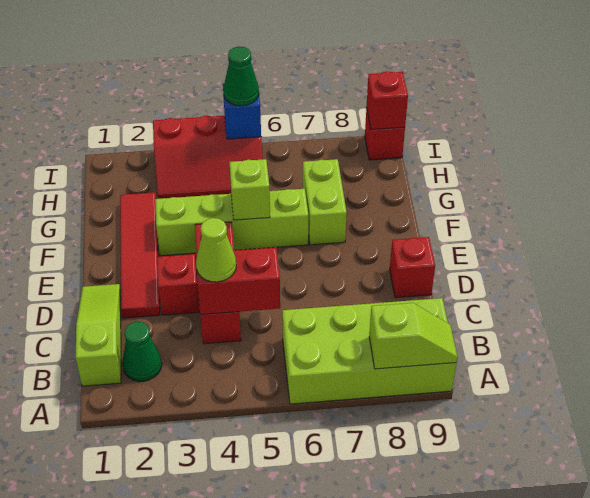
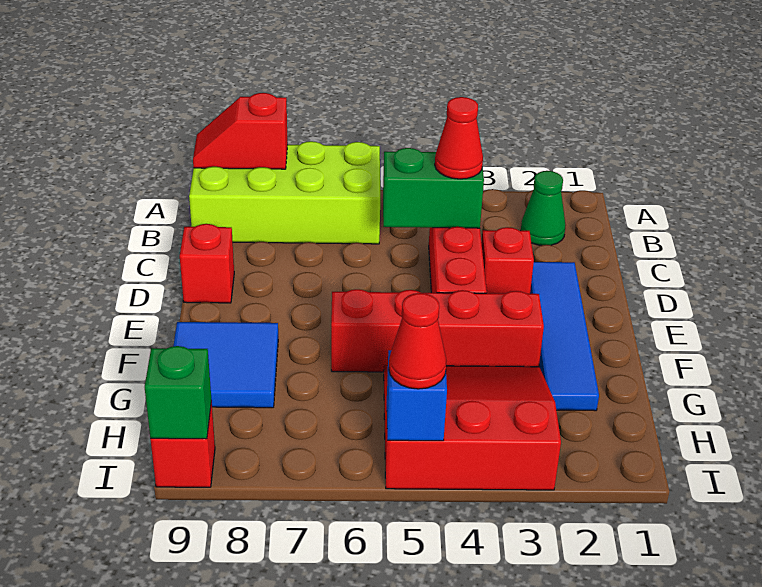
lime slope A8:A9 level 2 top 8 -> red slope A8:A9 level 2 top 8
lime slope B1:D1 level 1 top B -> none
red brick C4:C5 level 2 -> green brick C4:C5 level 2
lime cone C4 level 3 -> red cone C4 level 3
red tile D2:G2 level 1 -> blue tile D2:G2 level 1
lime brick F3:F6 level 1 -> red brick F3:F6 level 1
lime brick F5 level 2 -> none
lime brick F7:G7 level 1 -> none
none -> blue tile F8:G9 level 1
red slope H3:I5 level 1 top I -> red slope G3:I5 level 1 top I
green cone I5 level 3 -> red cone I5 level 3
red brick I9 level 2 -> green brick I9 level 2

